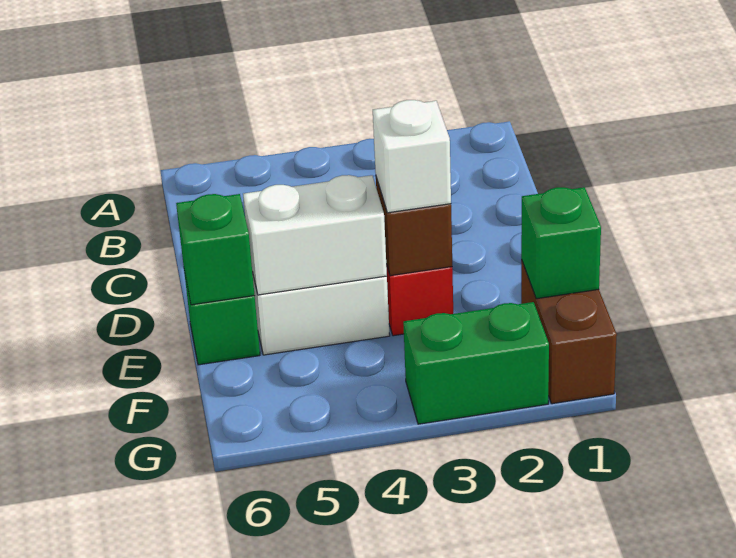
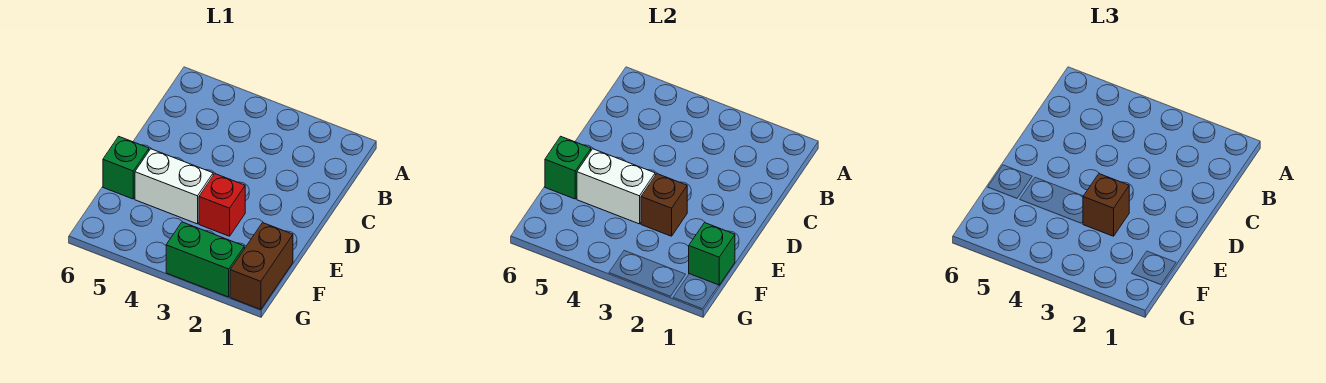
white brick E3 level 3 -> brown brick E3 level 3

